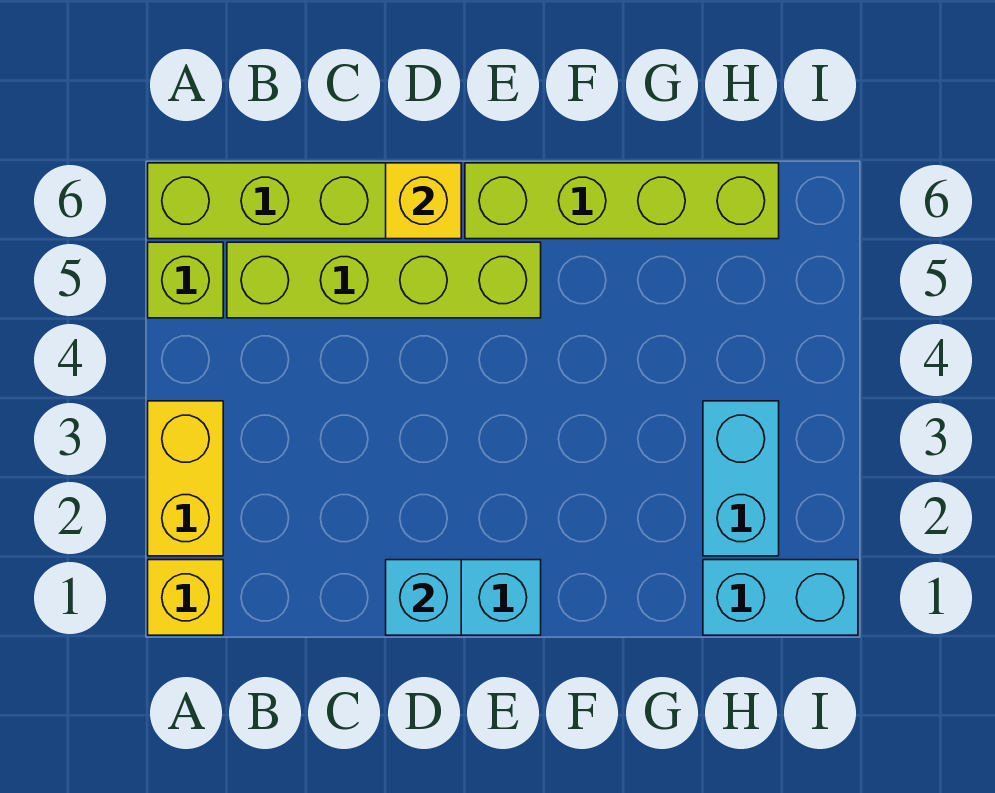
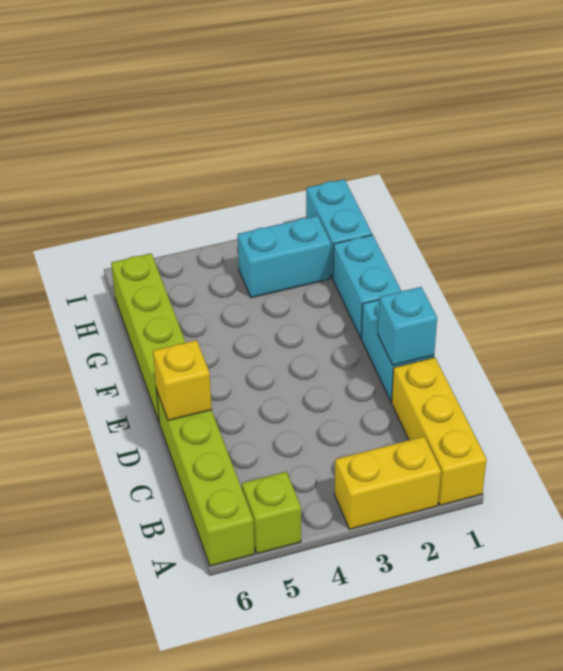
yellow brick A1 level 1 -> yellow brick A1:C1 level 1
lime brick B5:E5 level 1 -> none
none -> cyan brick F1:G1 level 1

